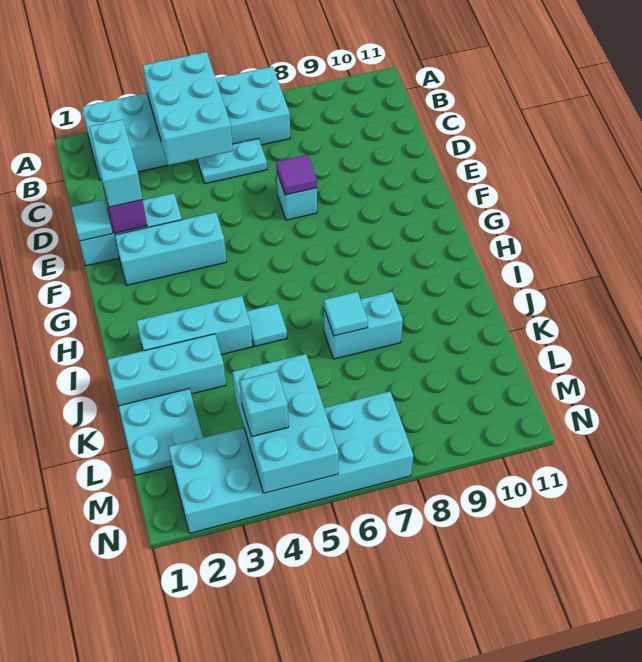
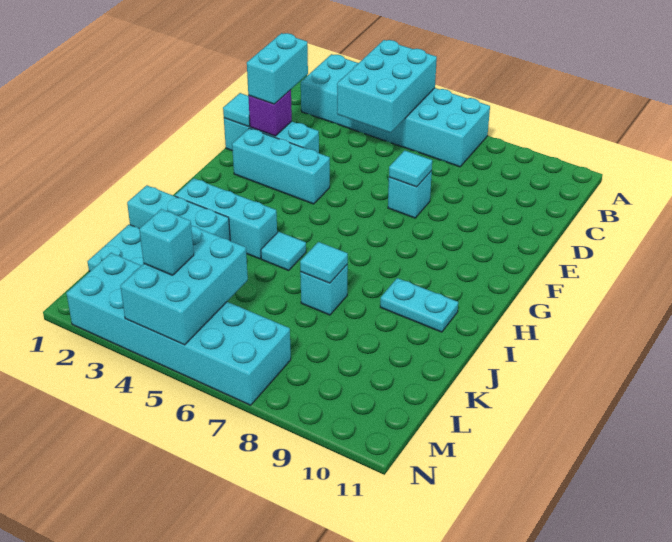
cyan plate C5:C6 level 1 -> cyan plate I9:I10 level 1
purple tile E7 level 2 -> cyan tile E7 level 2
cyan brick J7:J8 level 1 -> cyan brick J7 level 1

